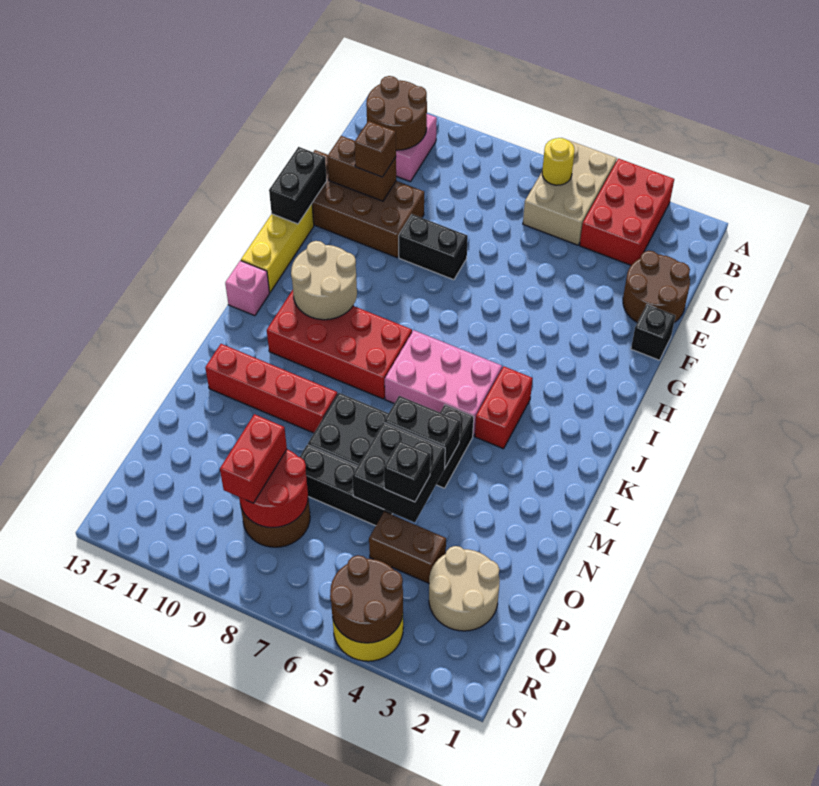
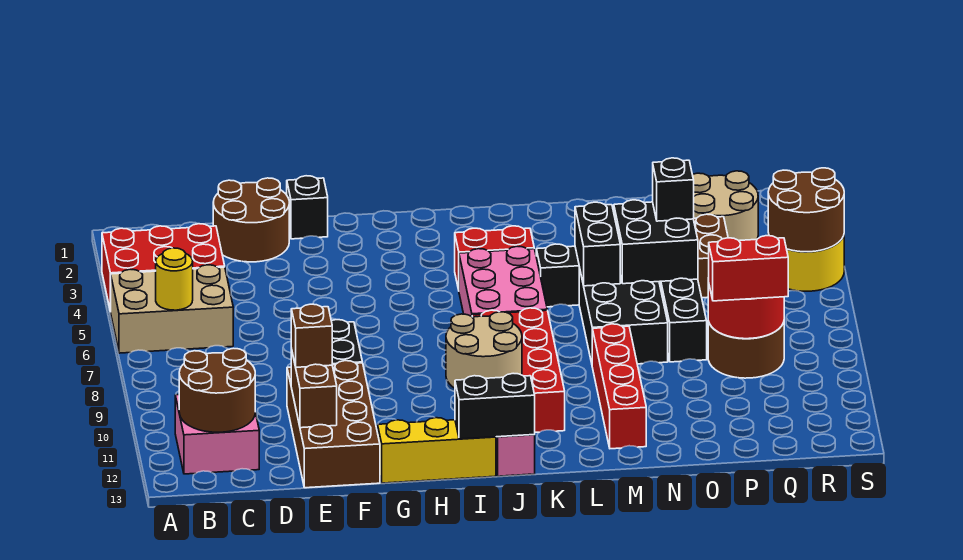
black brick F13:G13 level 2 -> black brick I13:J13 level 2

